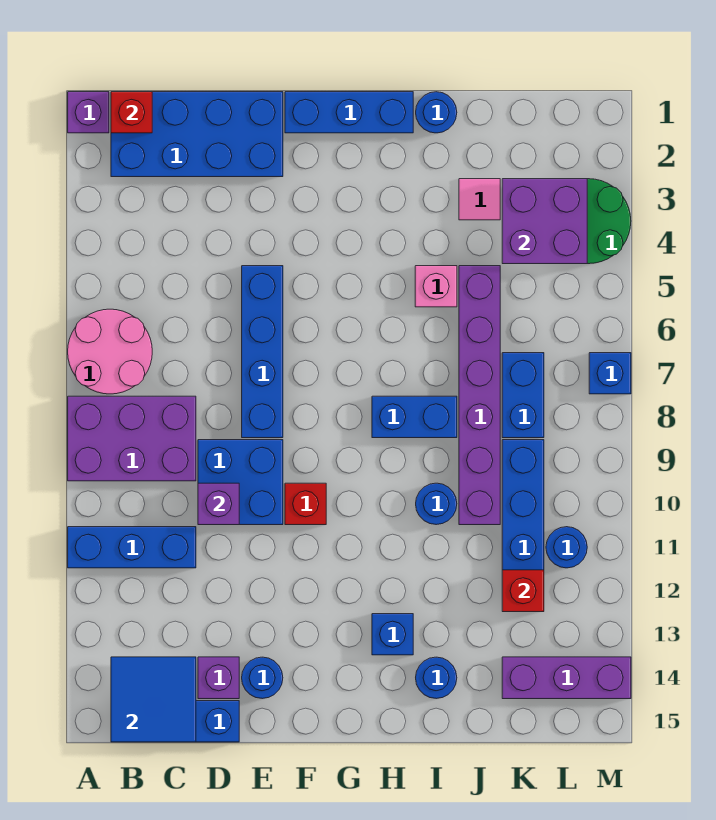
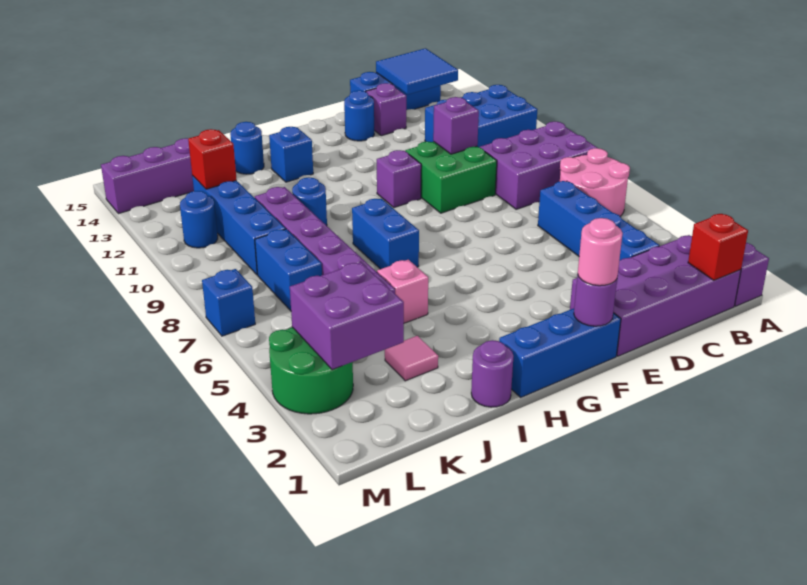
blue brick A11:C11 level 1 -> blue brick A11:C12 level 1
blue brick B1:E2 level 1 -> purple brick B1:E2 level 1
blue brick D9:E10 level 1 -> green brick D9:E10 level 1
blue brick E5:E8 level 1 -> blue brick C3:C6 level 1
none -> purple round brick F1 level 2
none -> pink round brick F1 level 3
red brick F10 level 1 -> purple brick F10 level 1
blue brick H8:I8 level 1 -> blue brick H7:H8 level 1
blue round brick I1 level 1 -> purple round brick I1 level 1

